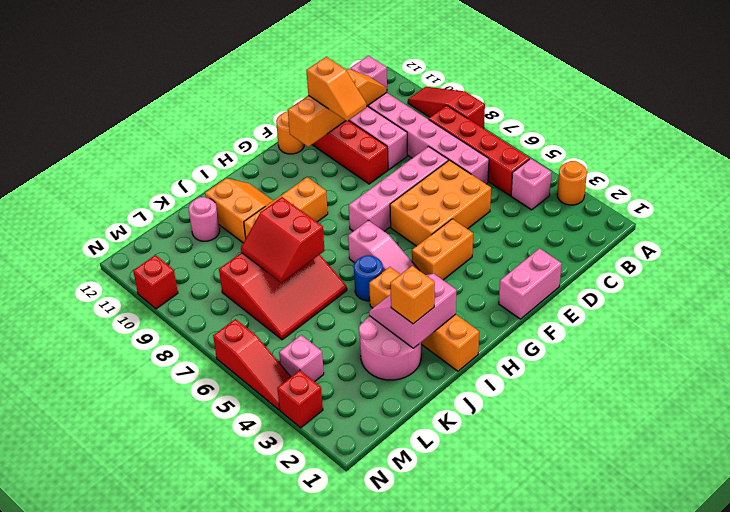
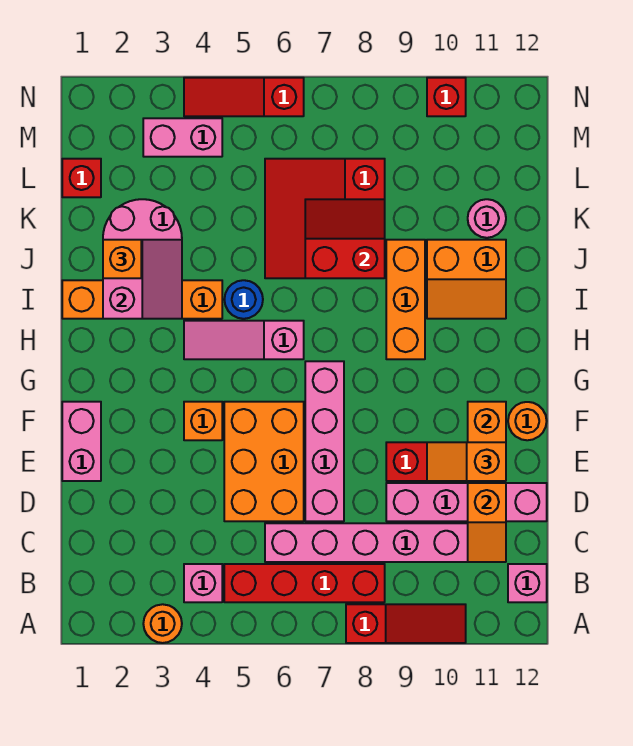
orange brick F4:G4 level 1 -> orange brick F4 level 1
pink brick M4 level 1 -> pink brick M3:M4 level 1
red brick N3 level 1 -> red brick L1 level 1

